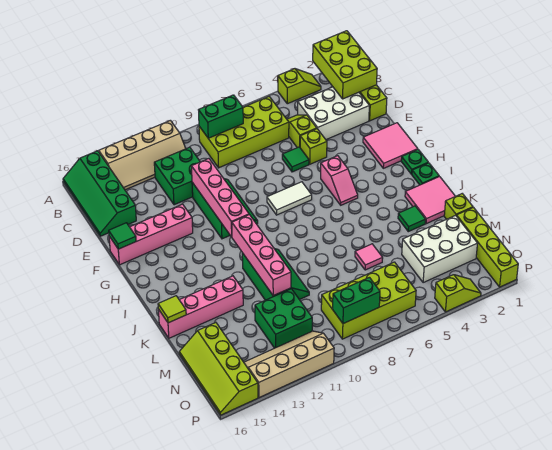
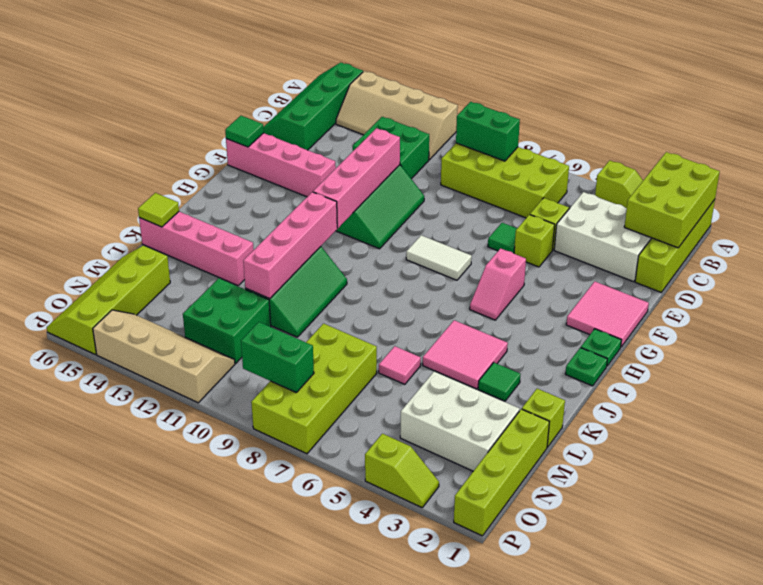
pink tile J1:K2 level 1 -> pink tile J4:K5 level 1
lime brick N6:O9 level 1 -> lime brick M7:P8 level 1

